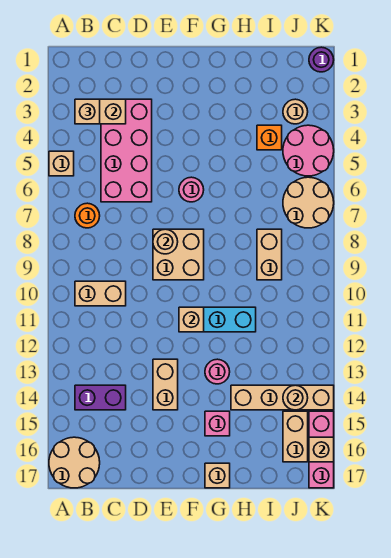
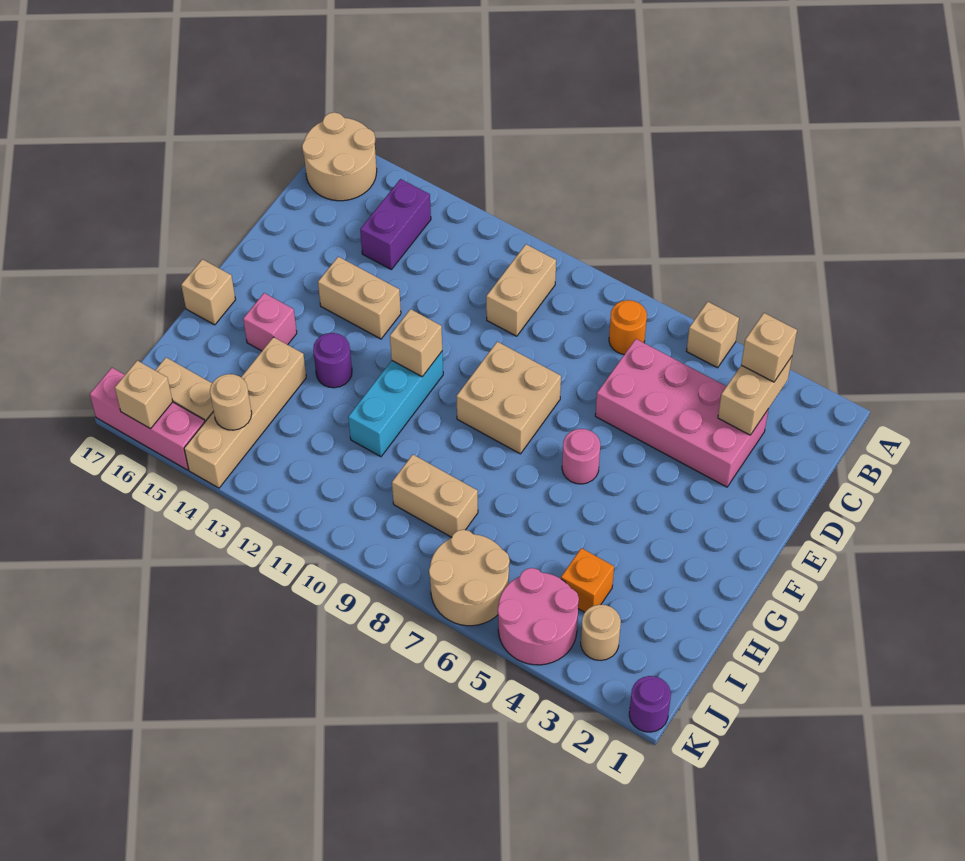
tan round brick E8 level 2 -> none
pink round brick G13 level 1 -> purple round brick G13 level 1

